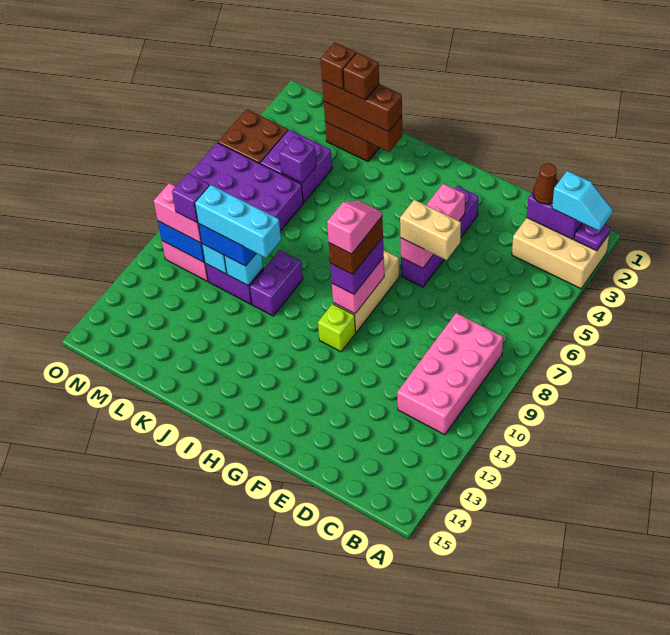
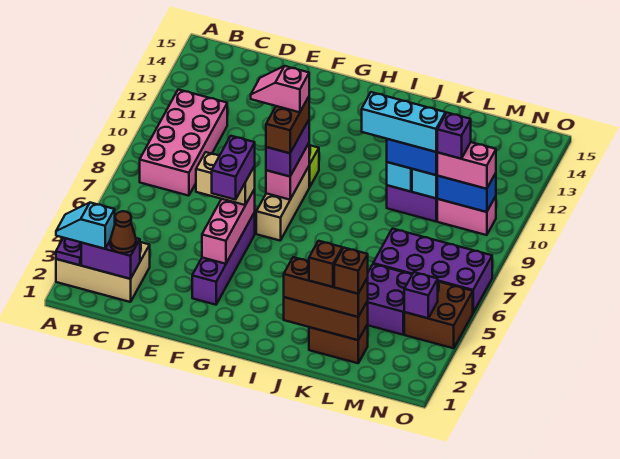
pink slope G8:G9 level 5 top 9 -> pink slope F9:G9 level 5 top G
purple brick J9:J10 level 1 -> purple brick F5:F6 level 4
purple brick L5 level 2 -> purple brick N4 level 2

